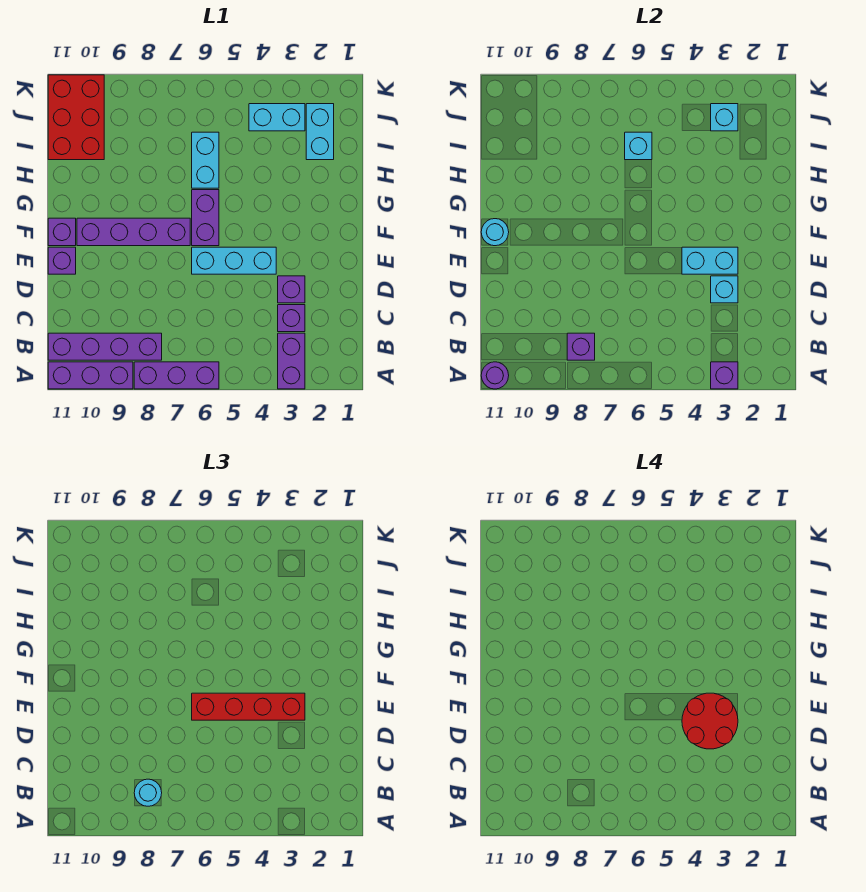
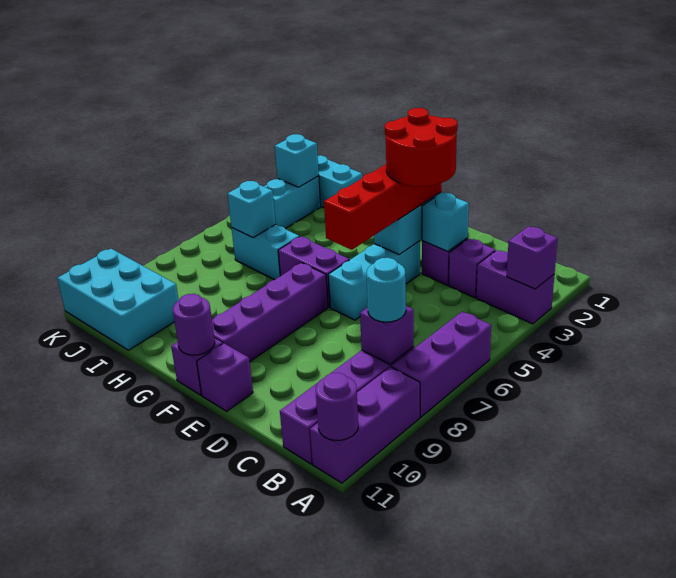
cyan round brick F11 level 2 -> purple round brick F11 level 2
red brick I10:K11 level 1 -> cyan brick I10:K11 level 1

